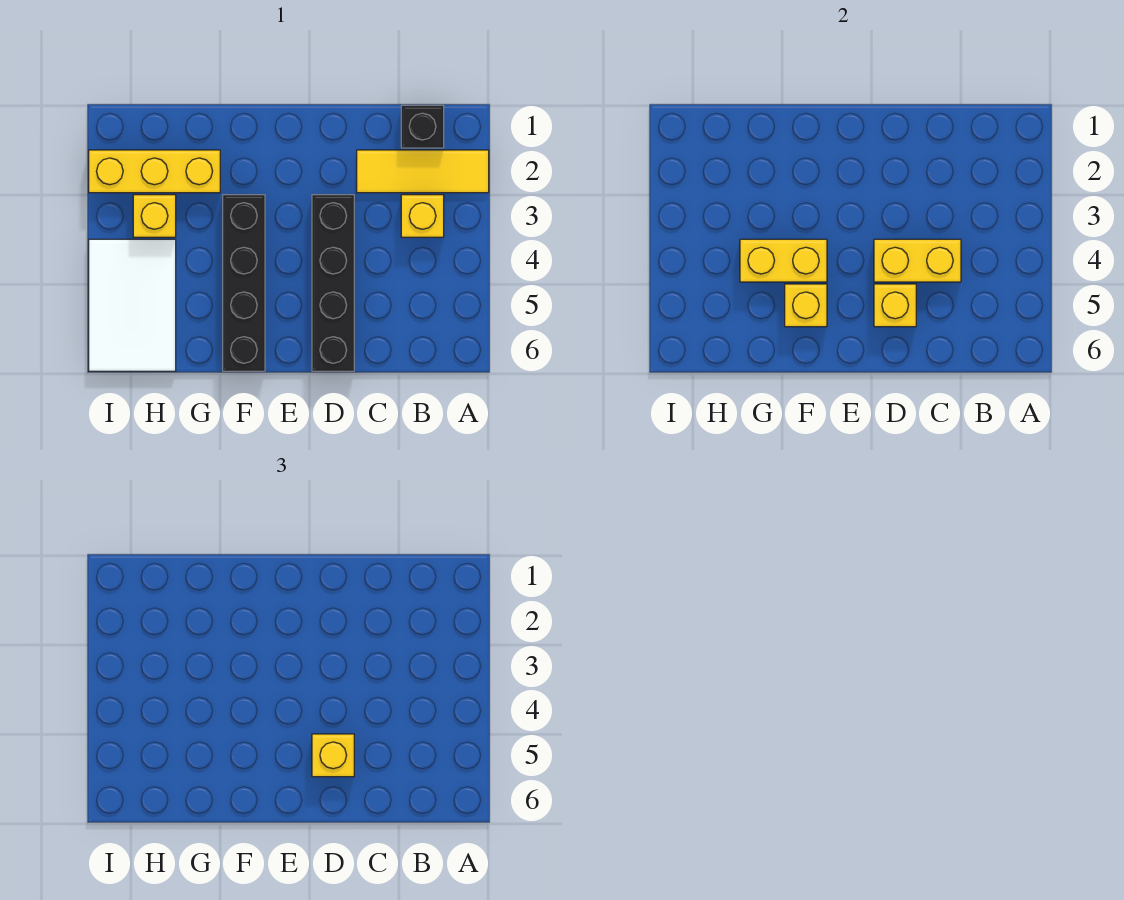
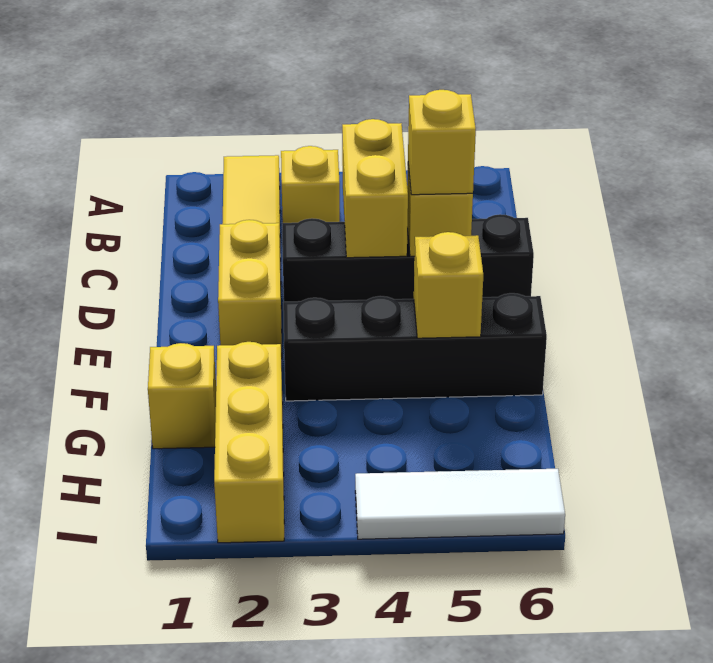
black brick B1 level 1 -> none
yellow brick F4:G4 level 2 -> yellow brick D2:E2 level 1
yellow brick H3 level 1 -> yellow brick G1 level 1
white tile H4:I6 level 1 -> white tile I4:I6 level 1

